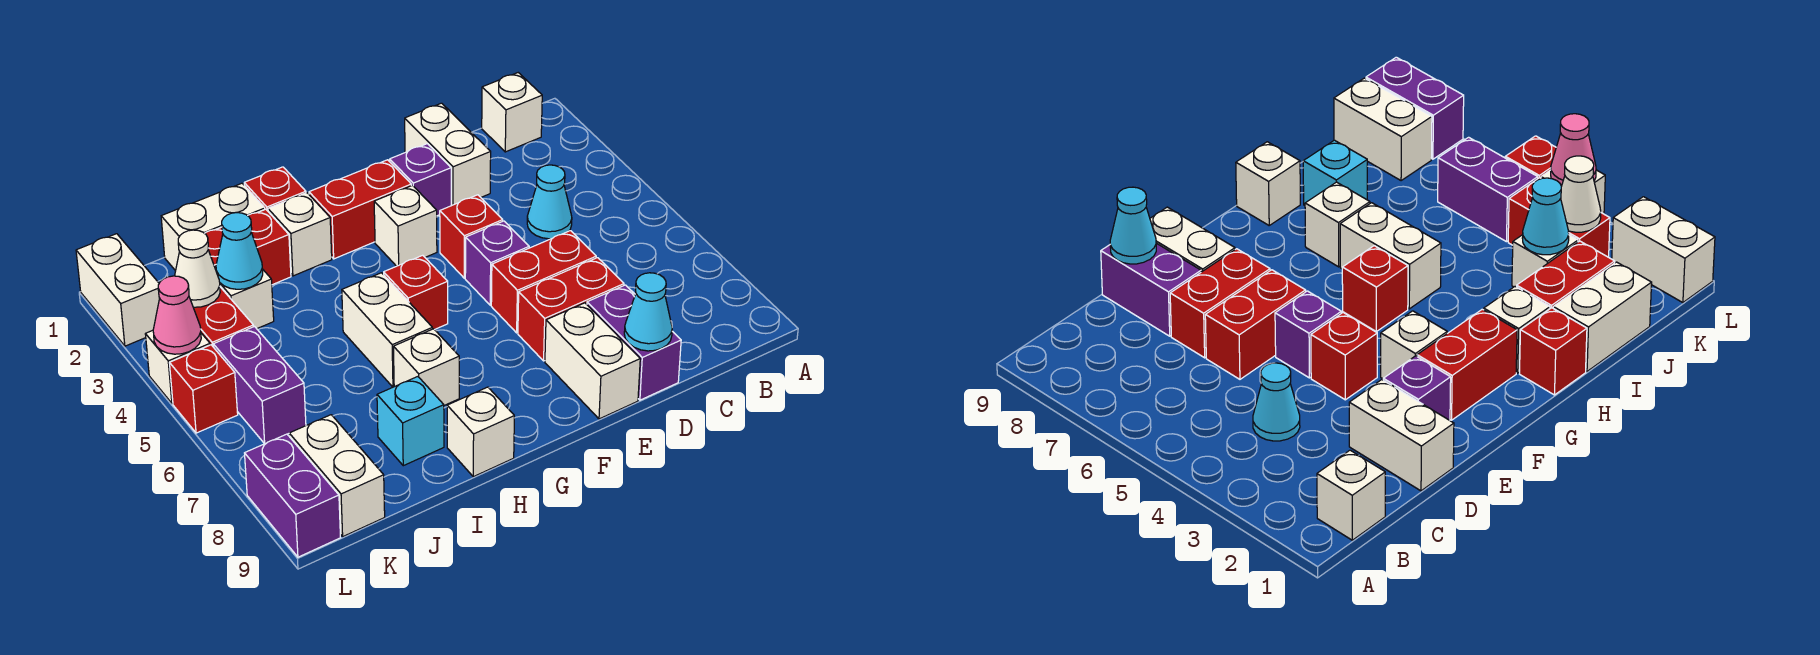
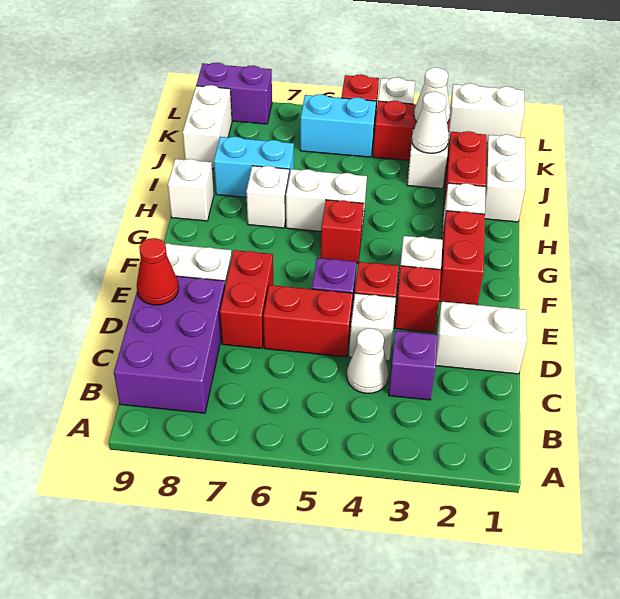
white brick B1 level 1 -> white brick D4 level 1
cyan cone C4 level 1 -> white cone C4 level 1
red brick D6:E6 level 1 -> red brick D5:D6 level 1
purple brick D8:D9 level 1 -> purple brick B8:D9 level 1
cyan cone D9 level 2 -> red cone D9 level 2
purple brick E2 level 1 -> purple brick C3 level 1
red brick H1 level 1 -> red brick E3 level 1
cyan brick I8 level 1 -> cyan brick I7:I8 level 1
cyan cone J3 level 2 -> white cone J3 level 2
purple brick K5:K6 level 1 -> cyan brick K5:K6 level 1
white brick K8:K9 level 1 -> white brick J9:K9 level 1
pink cone L4 level 2 -> none

